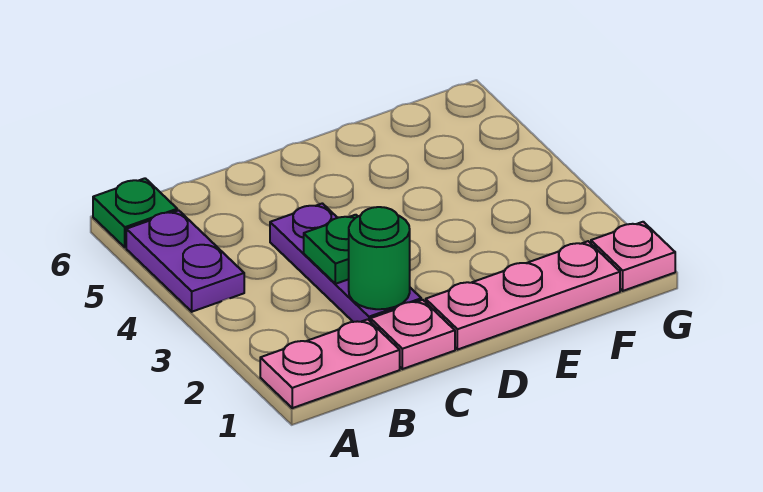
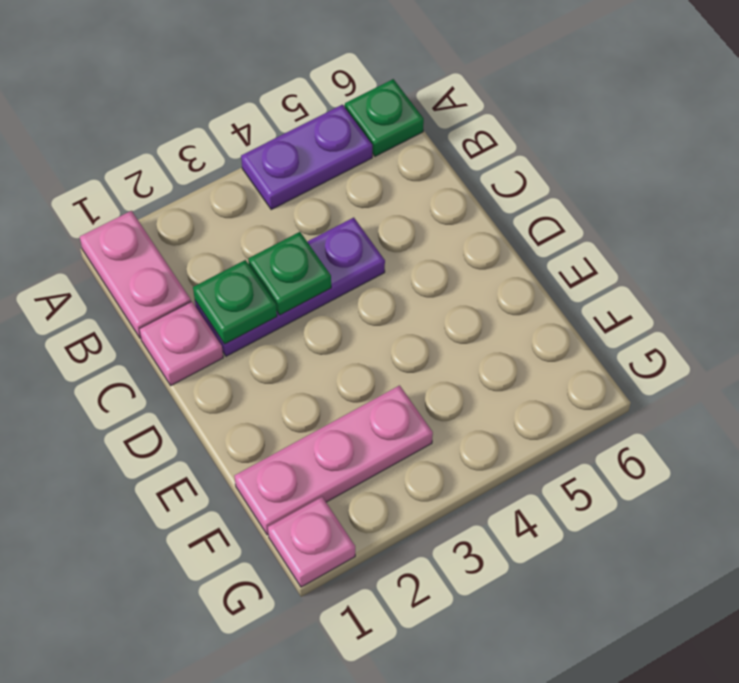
green round brick C2 level 2 -> green plate C2 level 2
pink plate D1:F1 level 1 -> pink plate F1:F3 level 1

